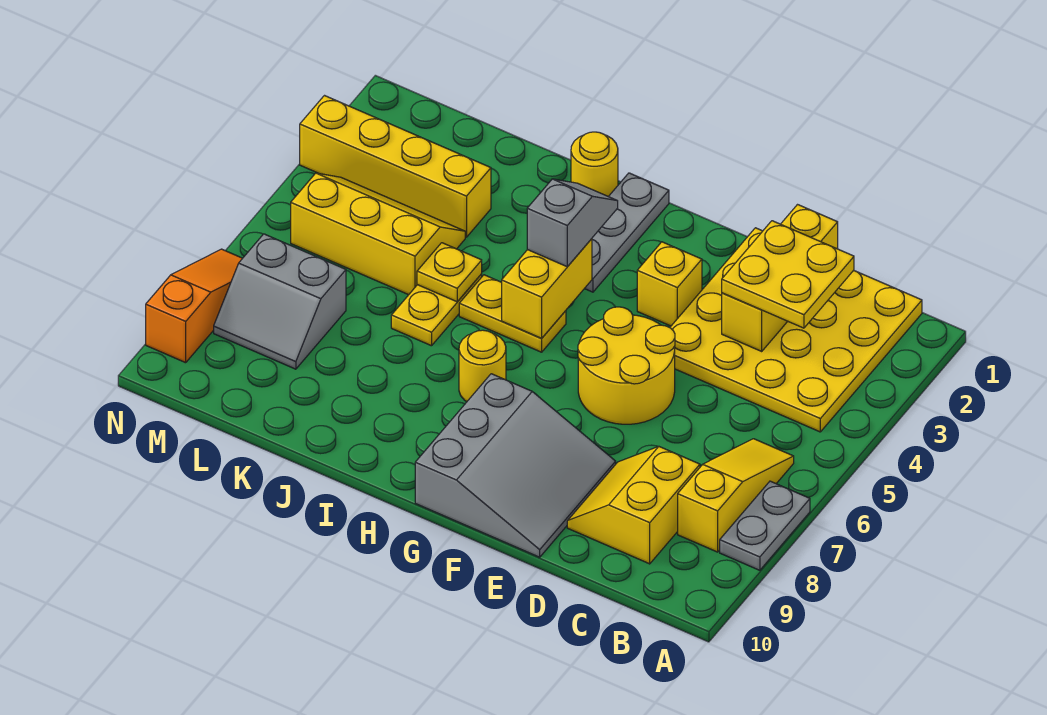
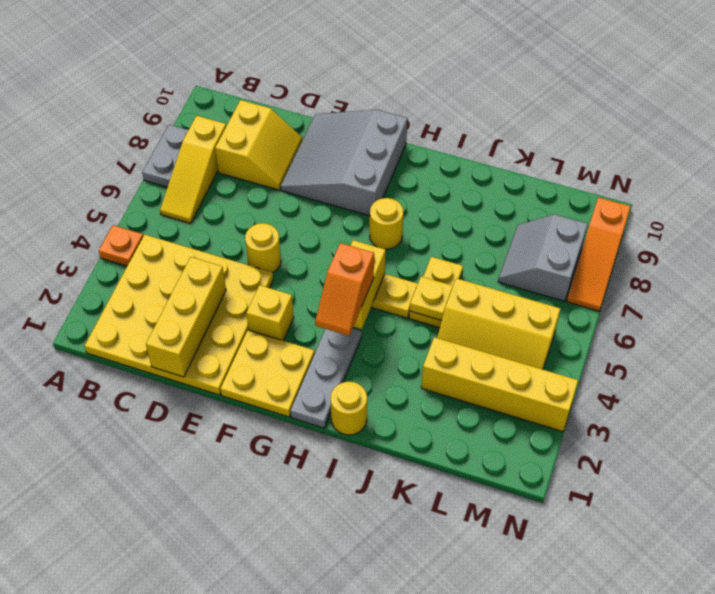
none -> orange plate A4 level 1
yellow plate C2:D3 level 3 -> yellow plate F1:G2 level 1
yellow round brick E5:F6 level 1 -> yellow round brick E5 level 1
grey slope H3:H4 level 3 top 4 -> orange slope H3:H4 level 3 top 4
grey slope L7:M8 level 1 top 7 -> grey slope L7:M8 level 1 top M

